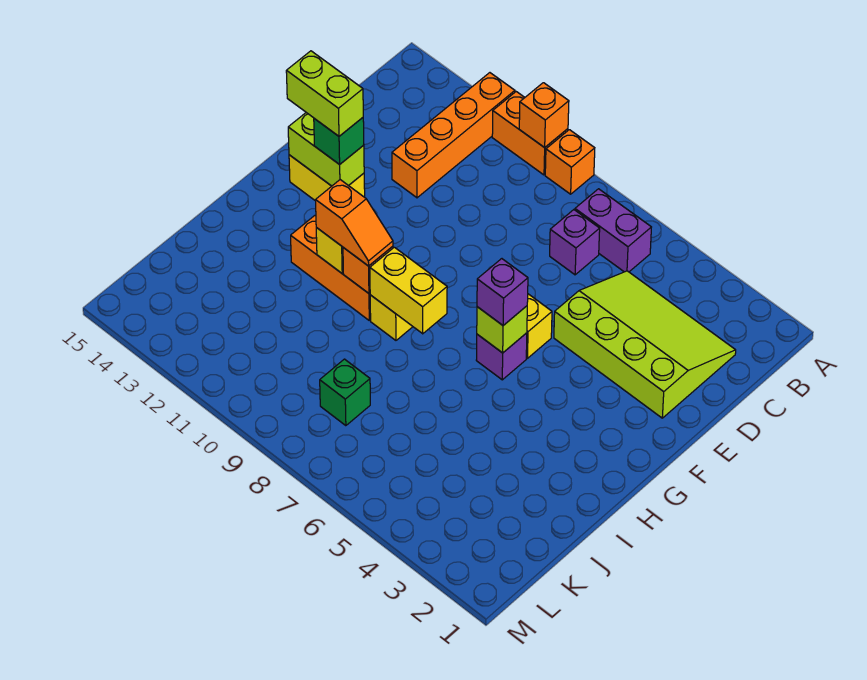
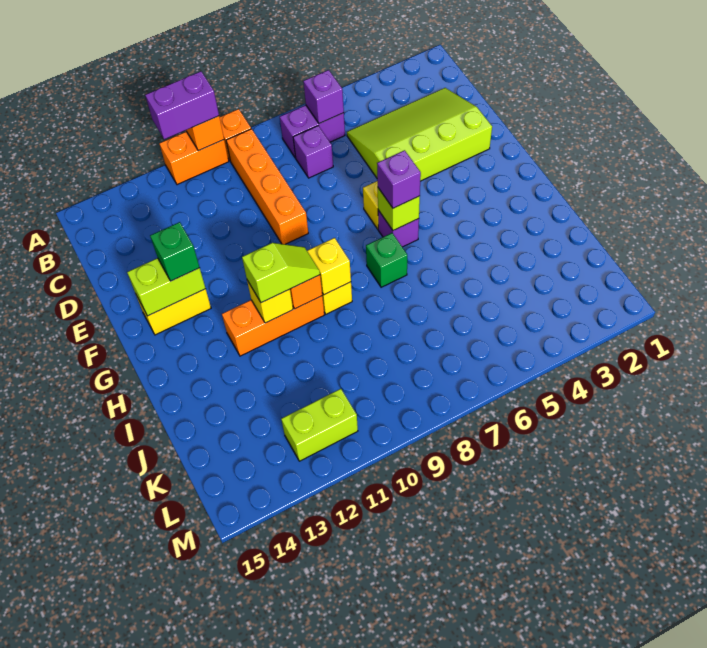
none -> purple brick A10:A11 level 3
orange brick A12:D12 level 1 -> orange brick B9:E9 level 1
none -> purple brick B6 level 2
lime brick F13:F14 level 4 -> lime brick L11:L12 level 1
yellow brick H8:H9 level 2 -> yellow brick H9 level 2
orange slope H10:H11 level 3 top 11 -> lime slope H10:H11 level 3 top 11
green brick K8 level 1 -> green brick H7 level 1

